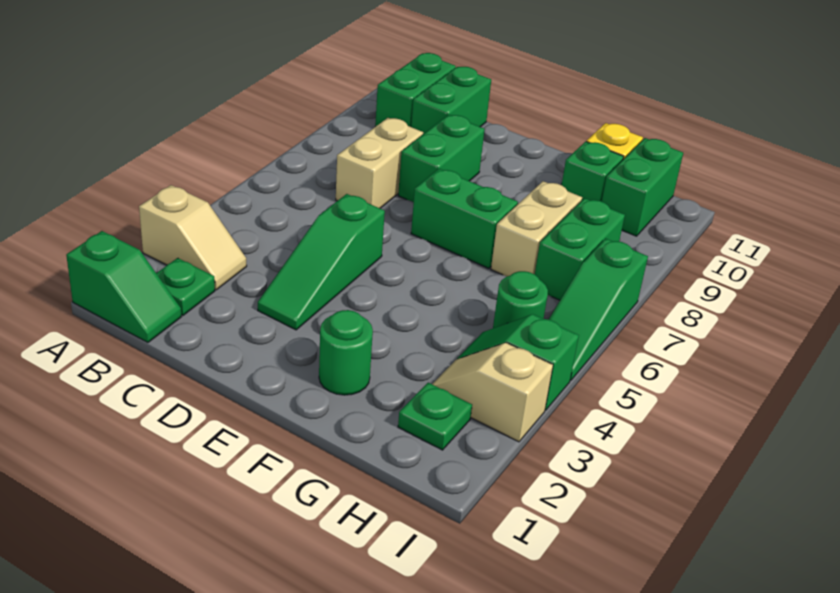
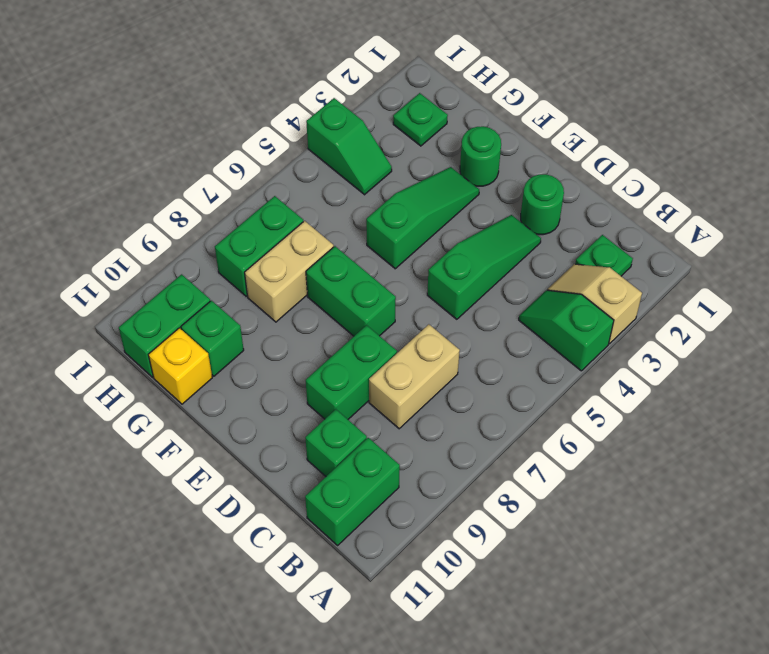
green slope A1:B1 level 1 top A -> green slope A4:B4 level 1 top A
green brick C10:C11 level 1 -> green brick C10 level 1
tan slope H3:I3 level 1 top I -> none
green round brick H5 level 1 -> green round brick D2 level 1
green slope I5:I7 level 1 top 7 -> green slope F3:F5 level 1 top 5

